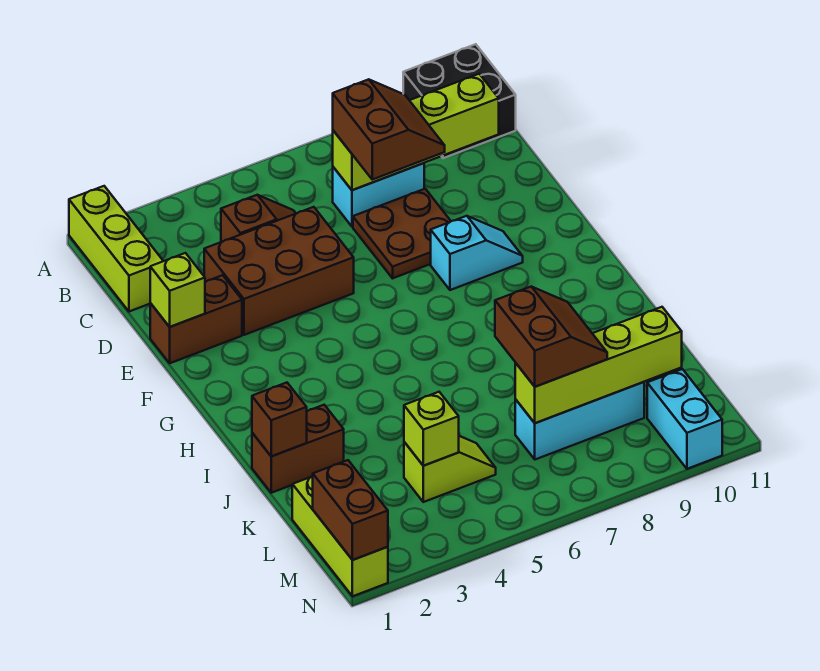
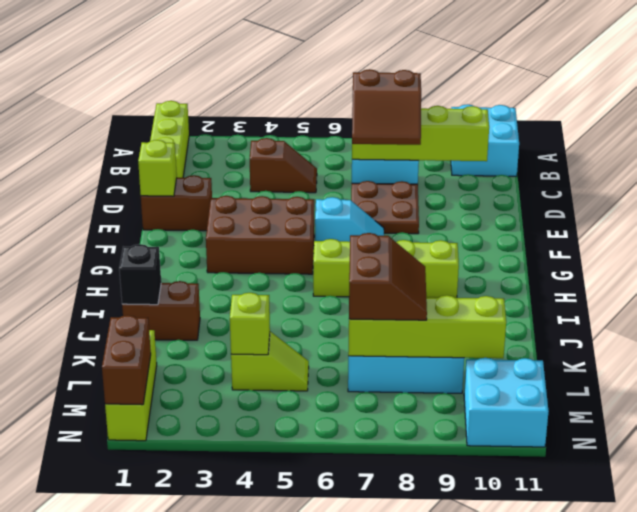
black brick A10:B11 level 1 -> cyan brick A10:B11 level 1
brown slope C7:D8 level 3 top 7 -> brown slope C7:D8 level 3 top C
brown brick D3:E5 level 1 -> brown brick F3:G5 level 1
cyan slope F8:F9 level 1 top 8 -> cyan slope F6:F7 level 1 top 6
none -> lime brick H6:H9 level 1
brown brick J1 level 2 -> black brick J1 level 2
cyan brick M10:N10 level 1 -> cyan brick M10:N11 level 1

